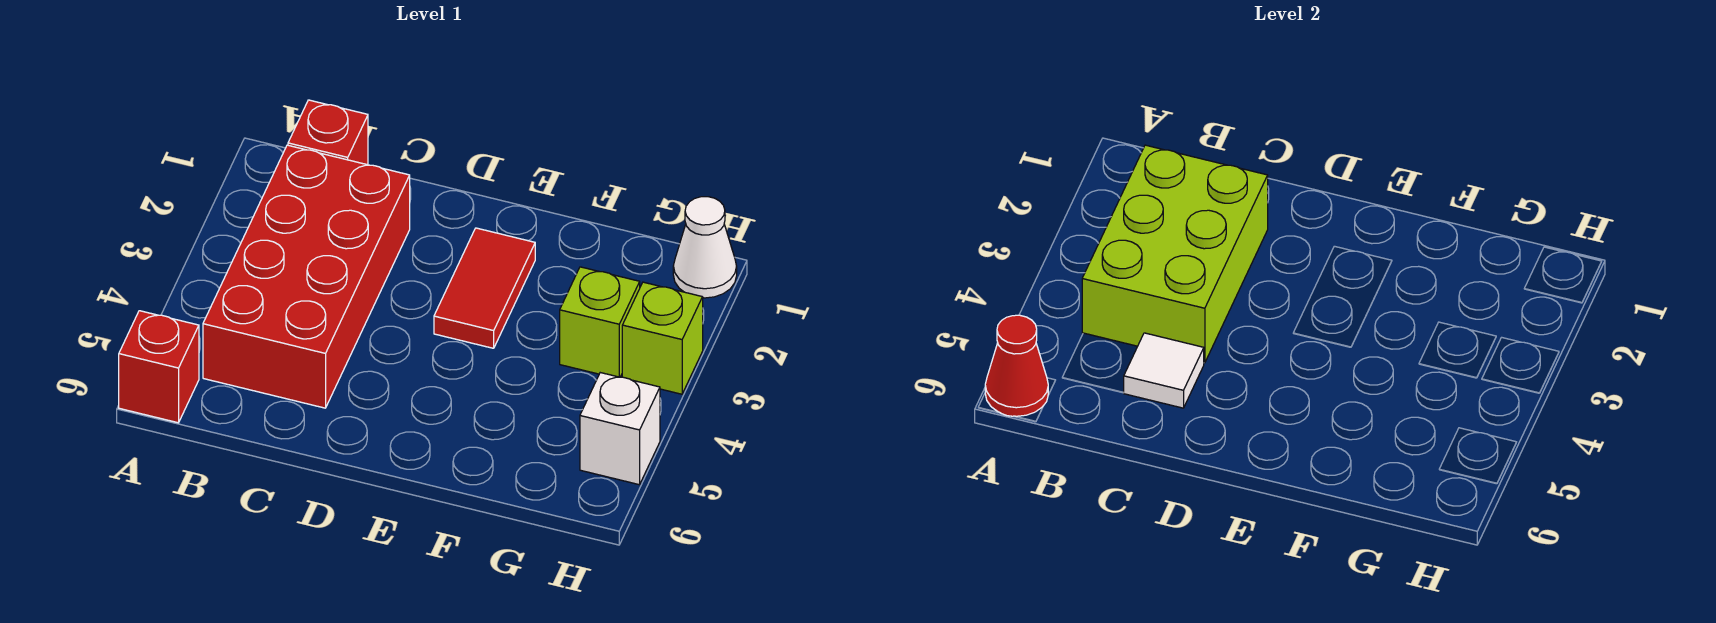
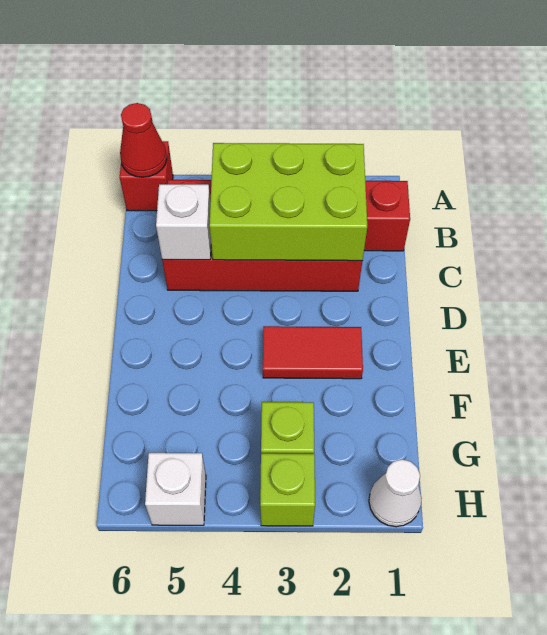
white tile C5 level 2 -> white brick C5 level 2

